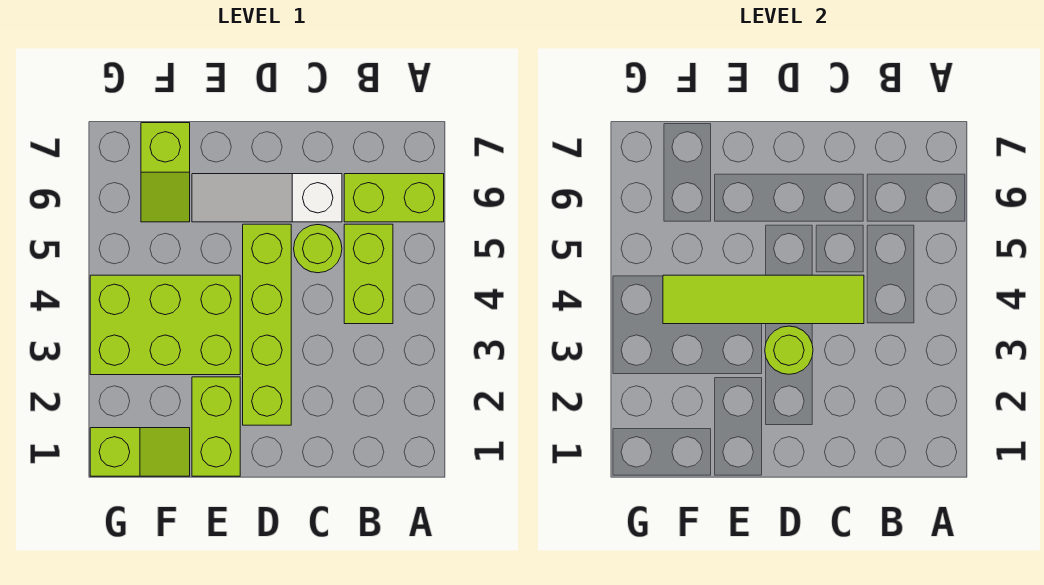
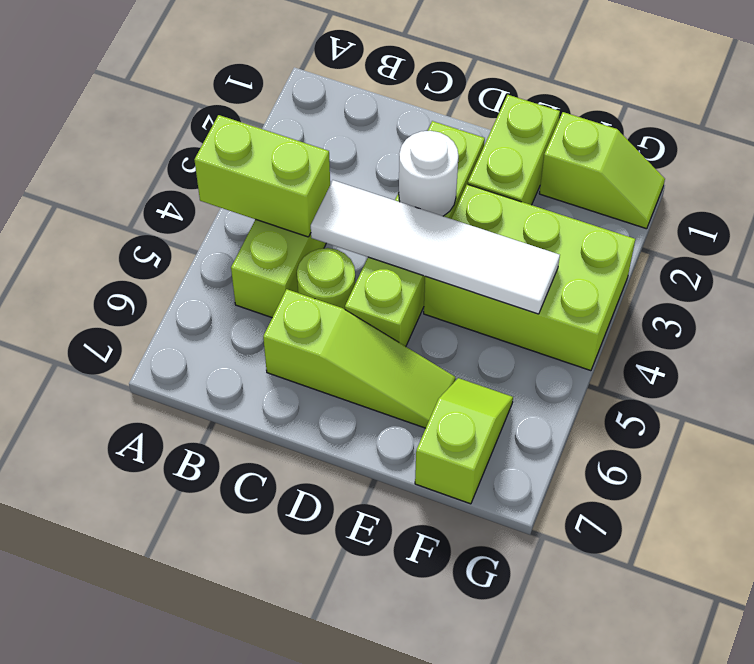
lime brick A6:B6 level 1 -> lime brick A4:B4 level 2
lime tile C4:F4 level 2 -> white tile C4:F4 level 2
white slope C6:E6 level 1 top C -> lime slope C6:E6 level 1 top C
lime round brick D3 level 2 -> white round brick D3 level 2
lime slope F1:G1 level 1 top G -> lime slope F1:G1 level 1 top F

